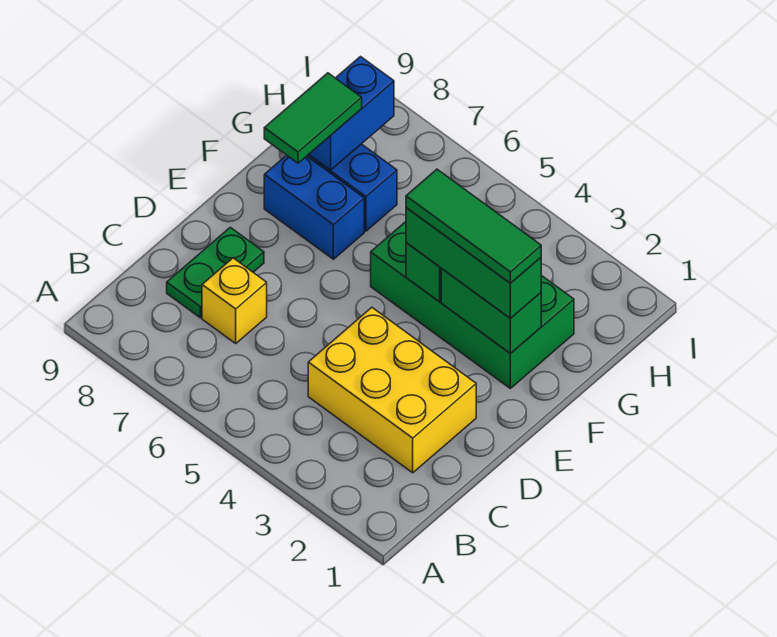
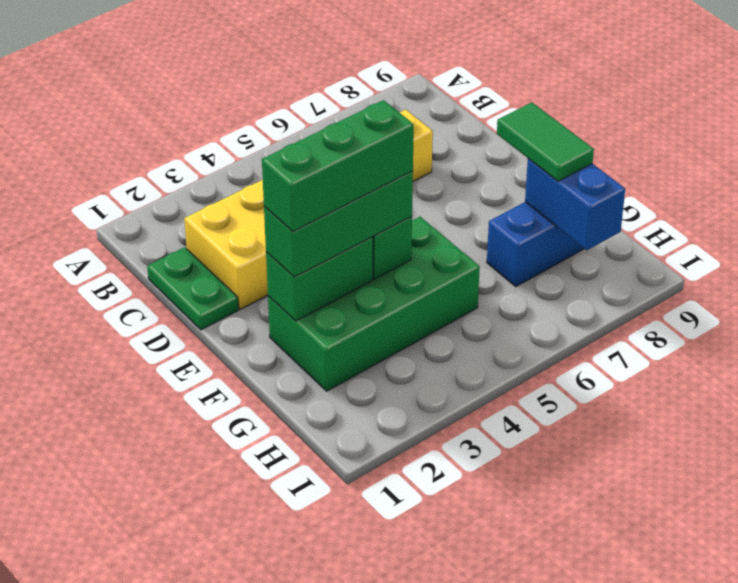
green plate C8:D8 level 1 -> green plate C1:D1 level 1
green tile F2:F4 level 4 -> green brick F2:F4 level 4
blue brick F7:F8 level 1 -> none

